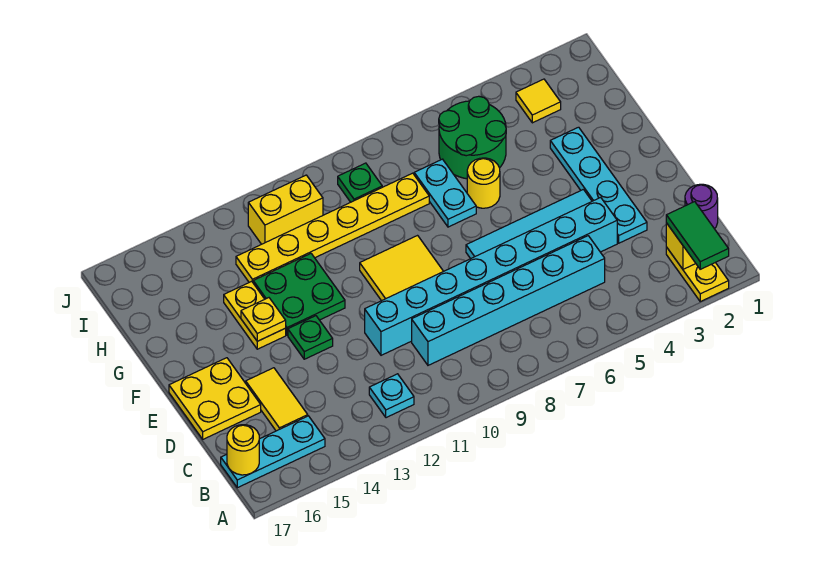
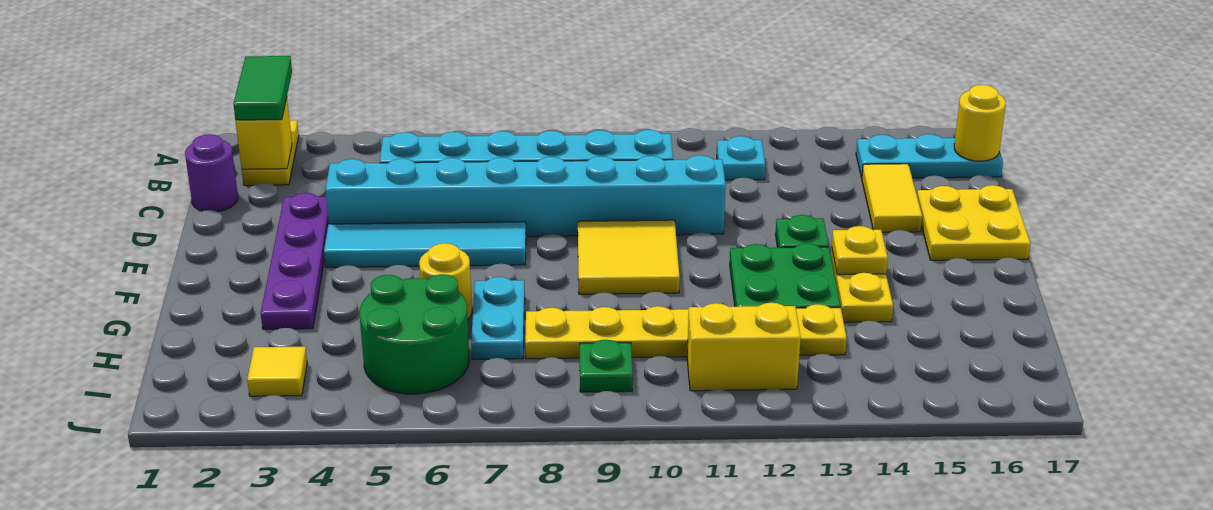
cyan plate D3:G3 level 1 -> purple plate D3:G3 level 1

